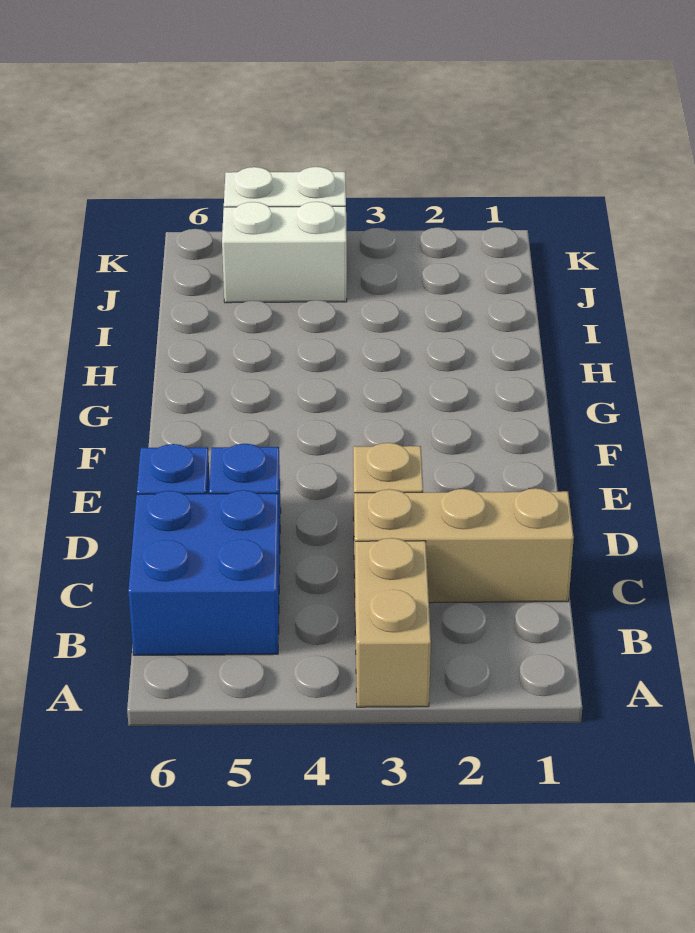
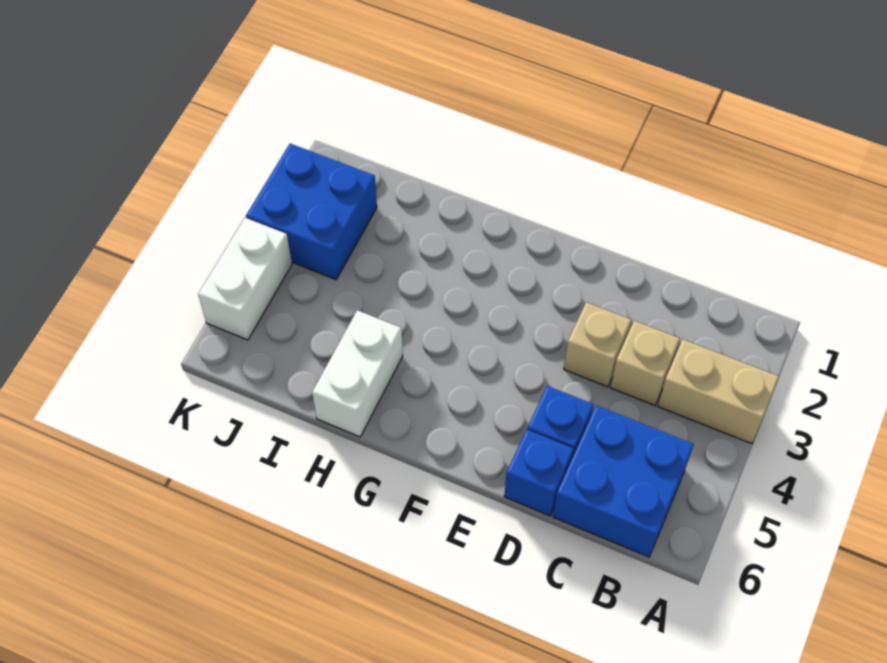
tan brick C1:C3 level 1 -> tan brick C3 level 1
none -> blue brick J2:K3 level 1
white brick J4:J5 level 1 -> white brick H5:H6 level 1

